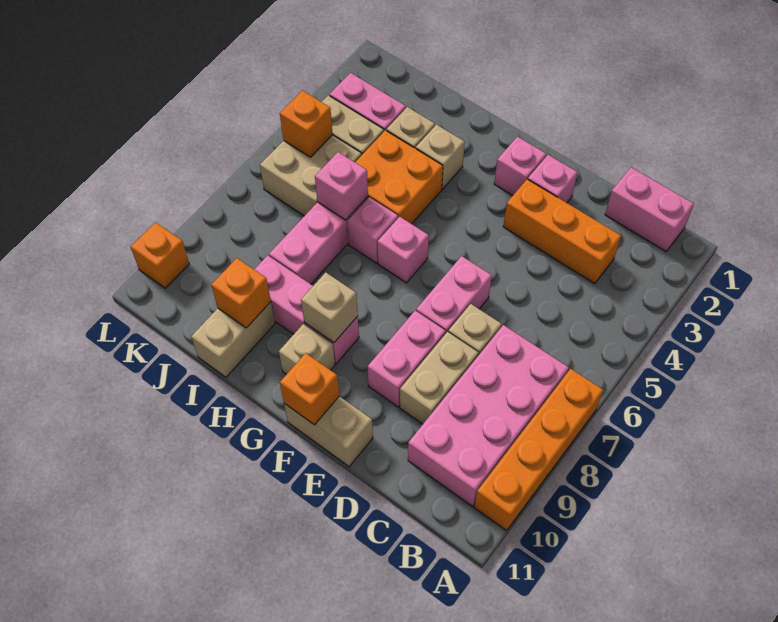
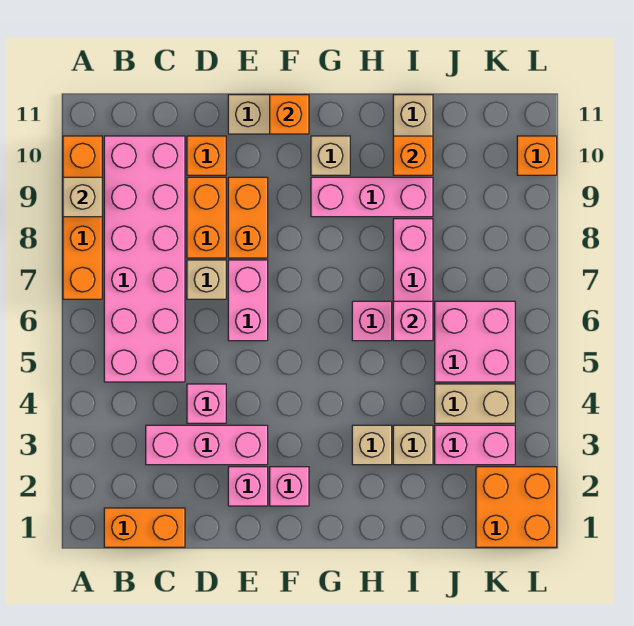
pink brick B1:C1 level 1 -> orange brick B1:C1 level 1
pink brick B7:C10 level 1 -> pink brick B5:C10 level 1
orange brick C3:E3 level 1 -> pink brick C3:E3 level 1
tan brick D8:D9 level 1 -> orange brick D8:D9 level 1
pink brick E8:E9 level 1 -> orange brick E8:E9 level 1
pink brick G6 level 1 -> pink brick D4 level 1
tan brick G9 level 2 -> tan brick A9 level 2
orange brick H4:I5 level 1 -> orange brick K1:L2 level 1
tan brick J5:K6 level 1 -> pink brick J5:K6 level 1
orange brick K5 level 2 -> orange brick D10 level 1

